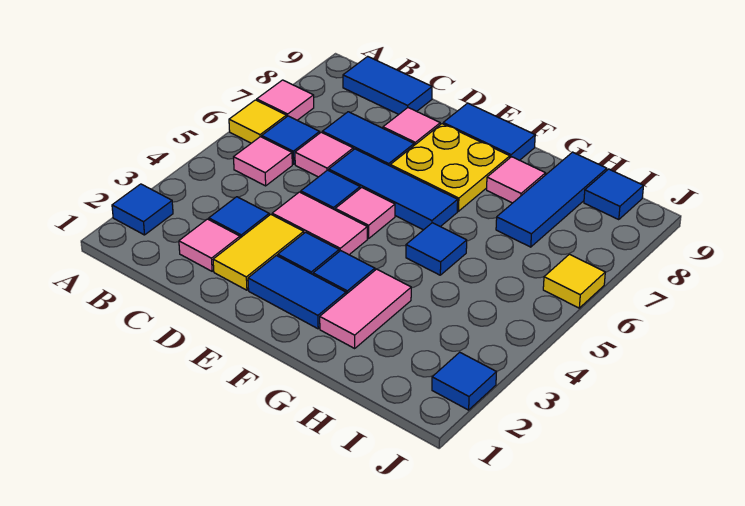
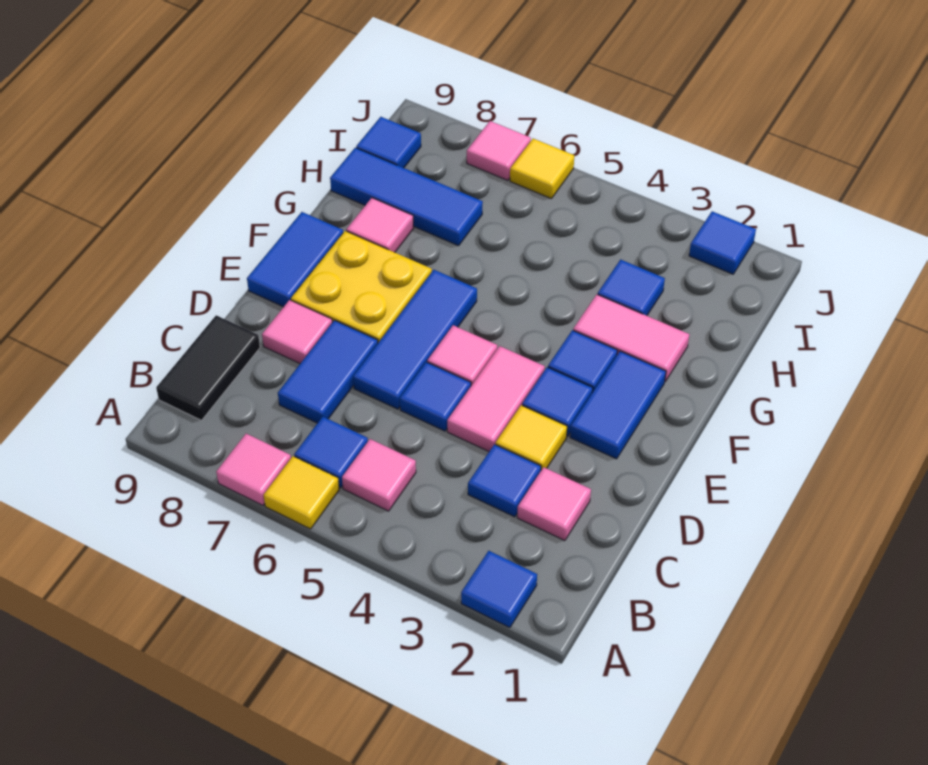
blue tile B9:C9 level 1 -> black tile B9:C9 level 1
pink tile C6 level 1 -> pink tile J7 level 1
yellow tile D2:D3 level 1 -> yellow tile D3 level 1
blue tile G5 level 1 -> blue tile H3 level 1

